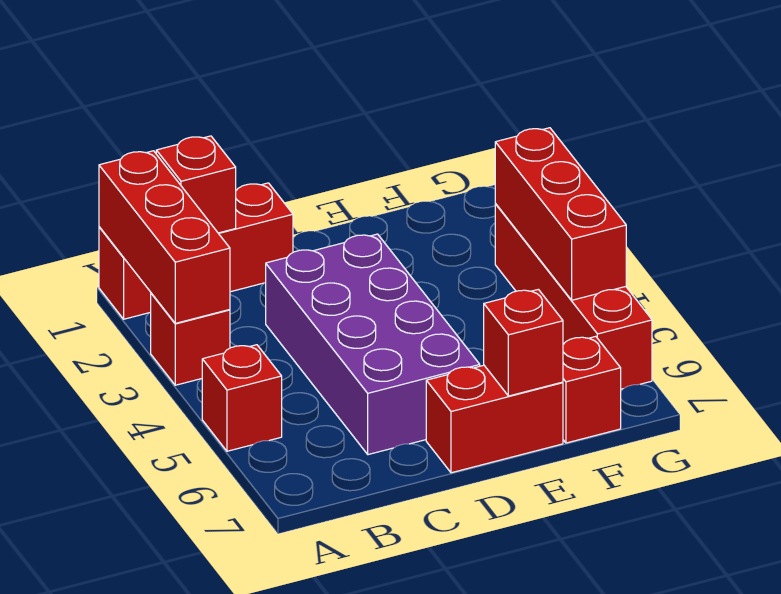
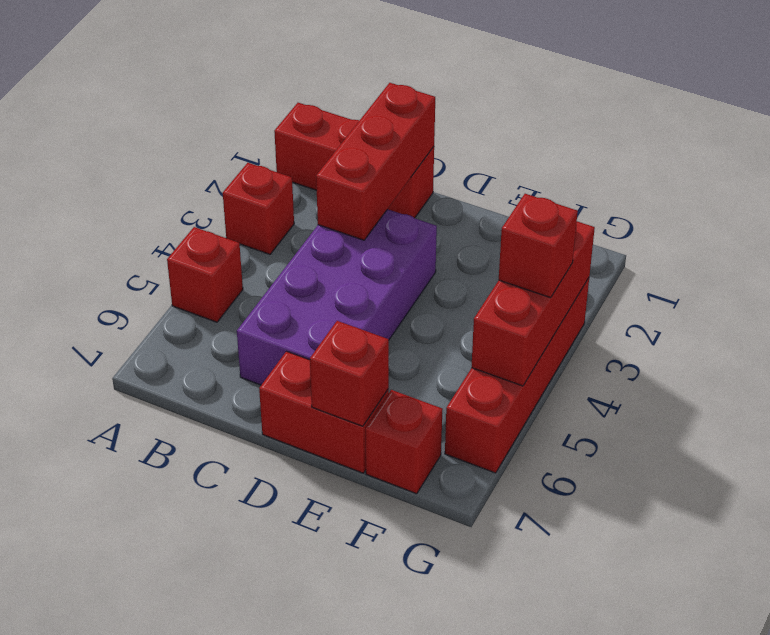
red brick A1:A3 level 2 -> red brick C1:C3 level 2
red brick B1 level 2 -> red brick G4 level 3

